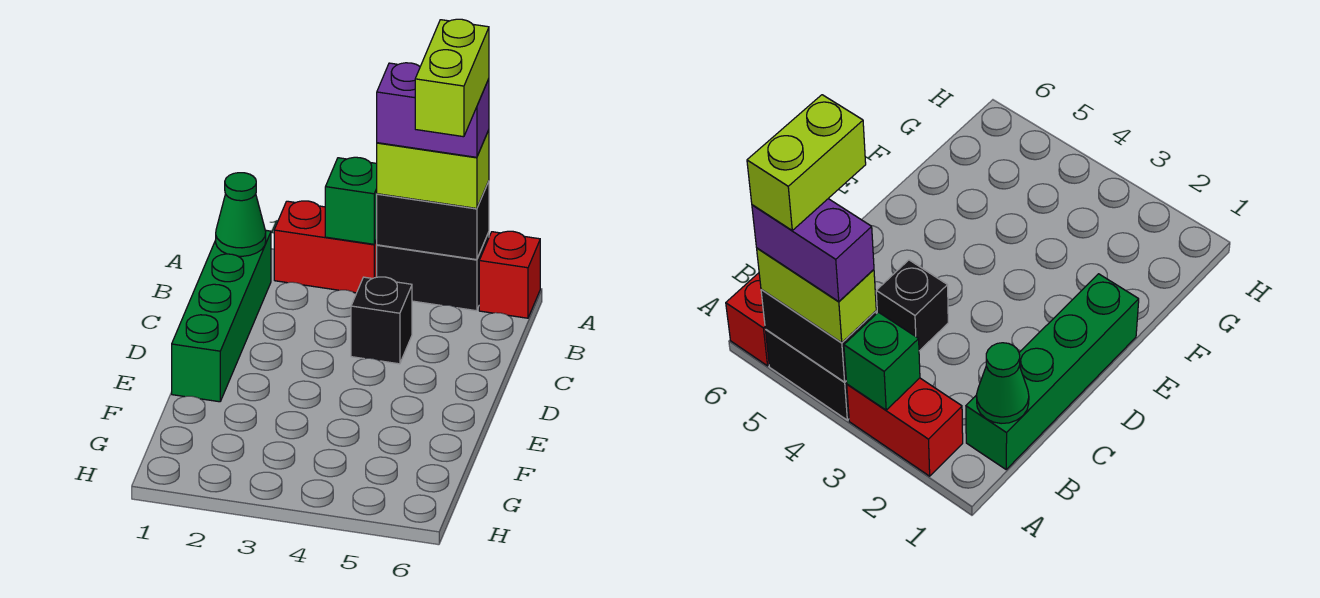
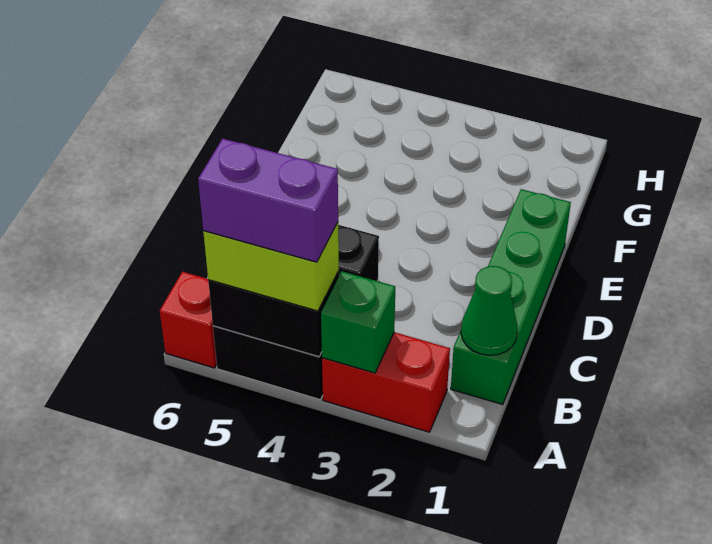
lime brick A5:B5 level 5 -> none

